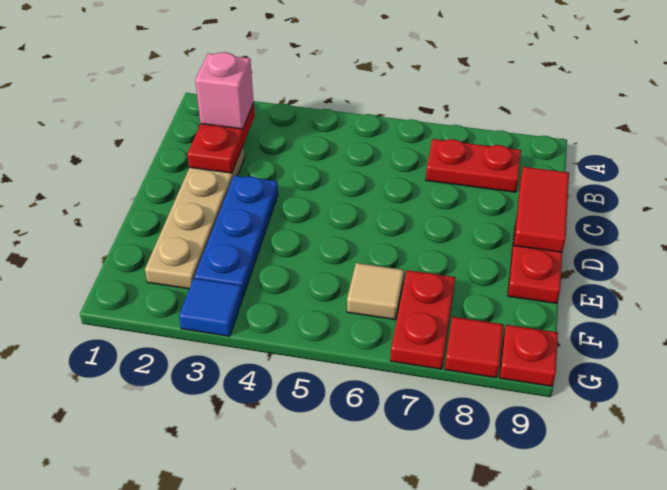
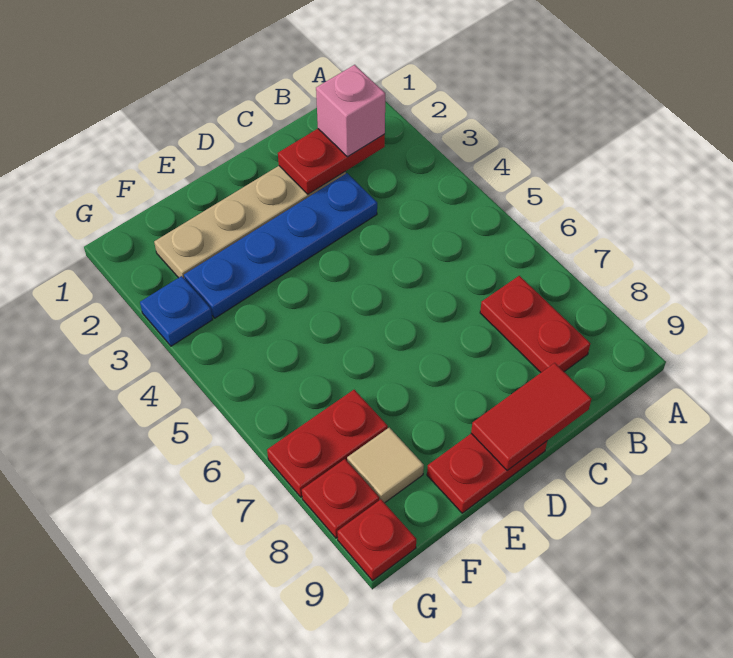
blue plate D3:F3 level 1 -> blue plate C3:F3 level 1
tan tile F6 level 1 -> tan tile F8 level 1
blue tile G3 level 1 -> blue plate G3 level 1
red tile G8 level 1 -> red plate G8 level 1

